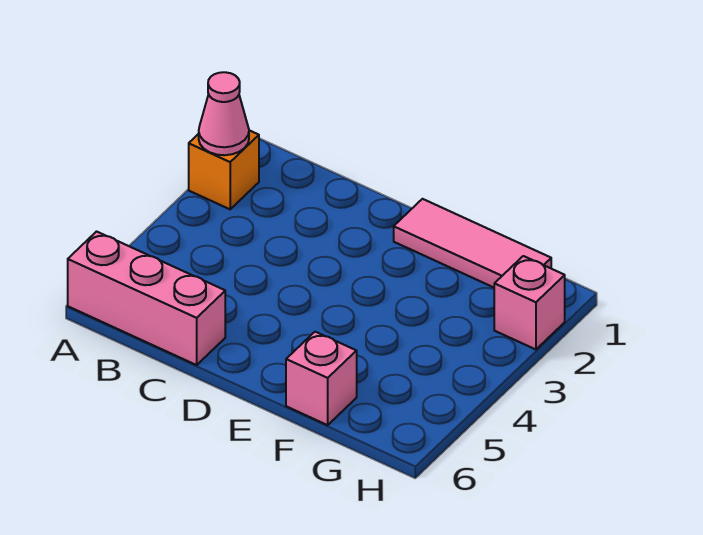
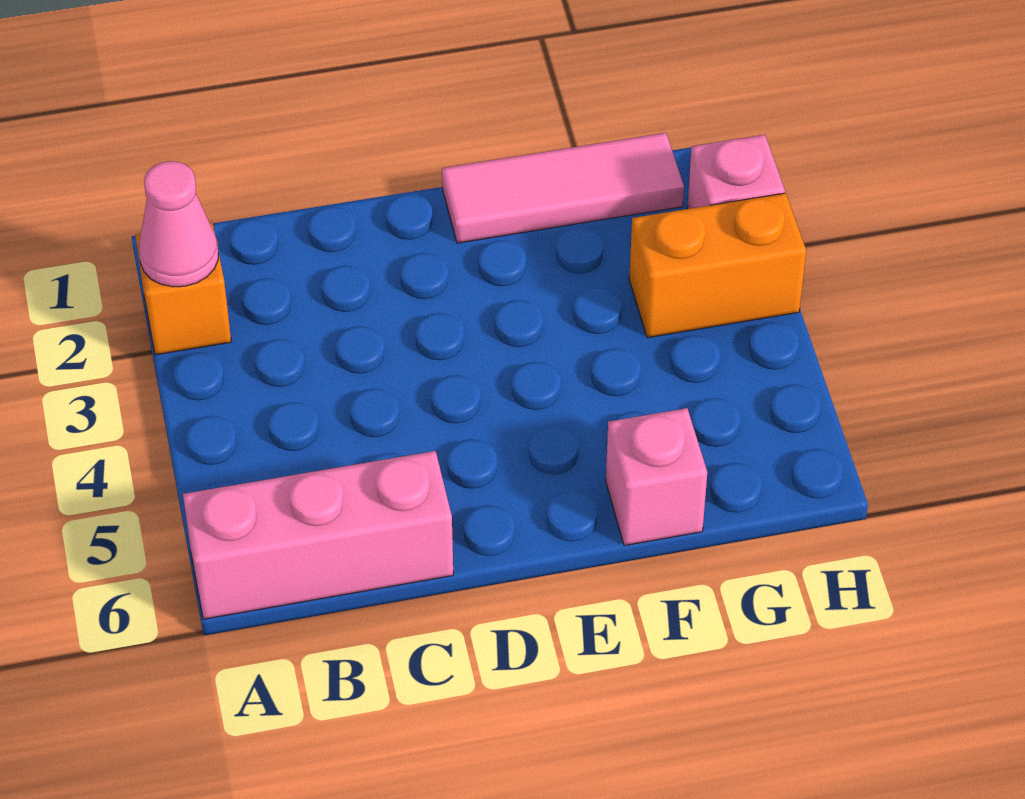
none -> orange brick G3:H3 level 1

